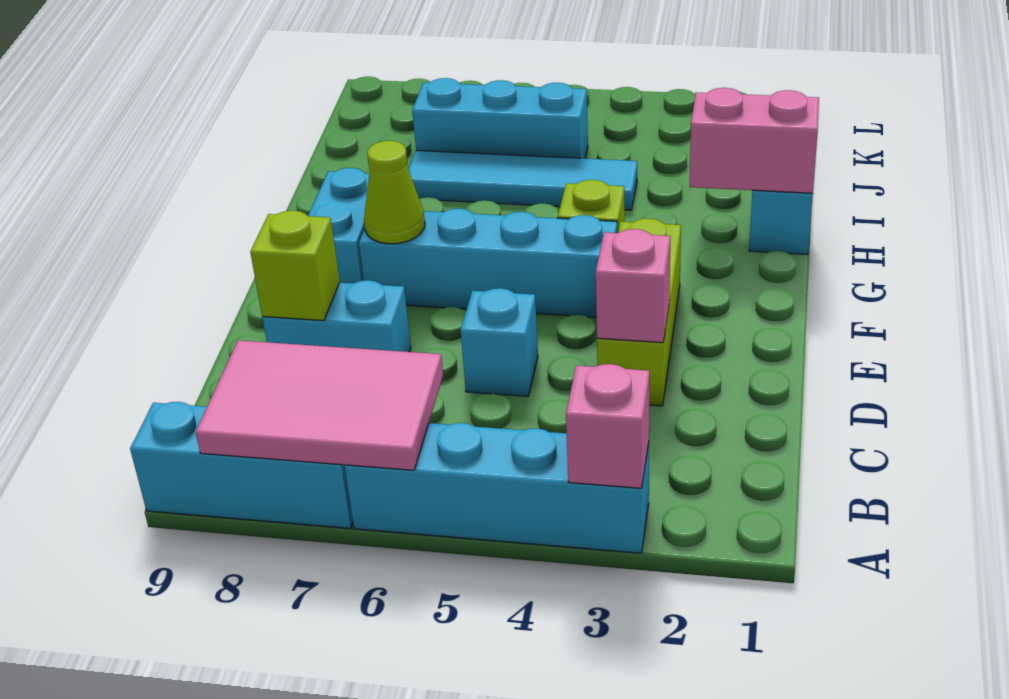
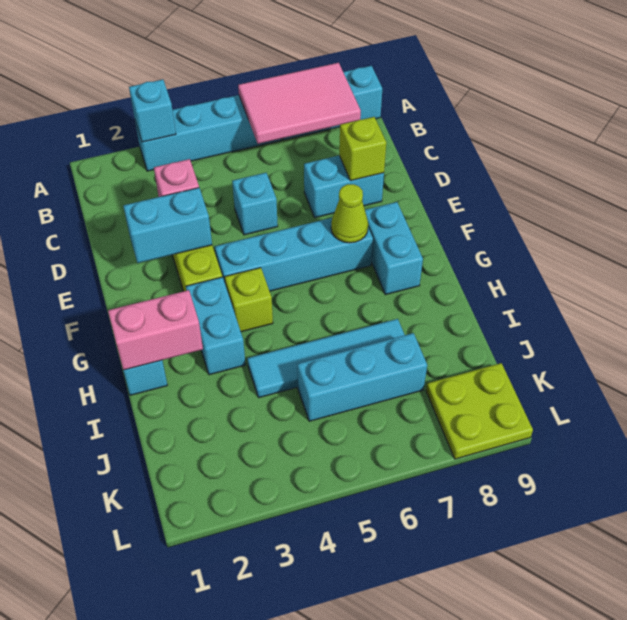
pink brick A3 level 2 -> cyan brick A3 level 2
none -> cyan brick E2:E3 level 2
none -> cyan brick G3:H3 level 1
none -> lime plate K8:L9 level 1

